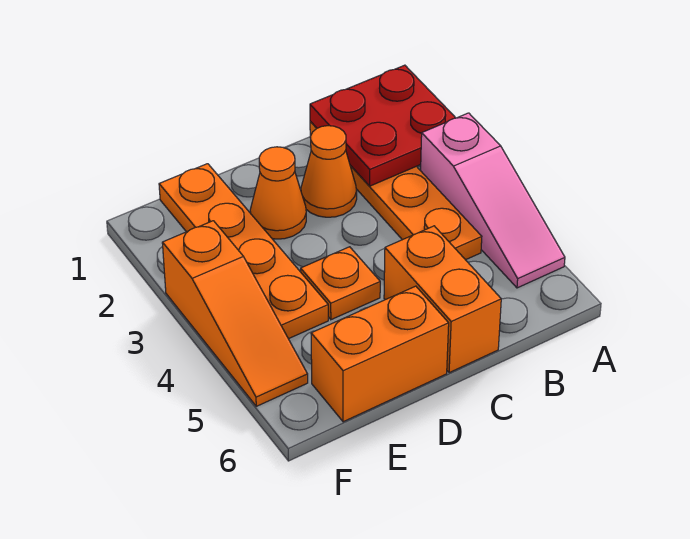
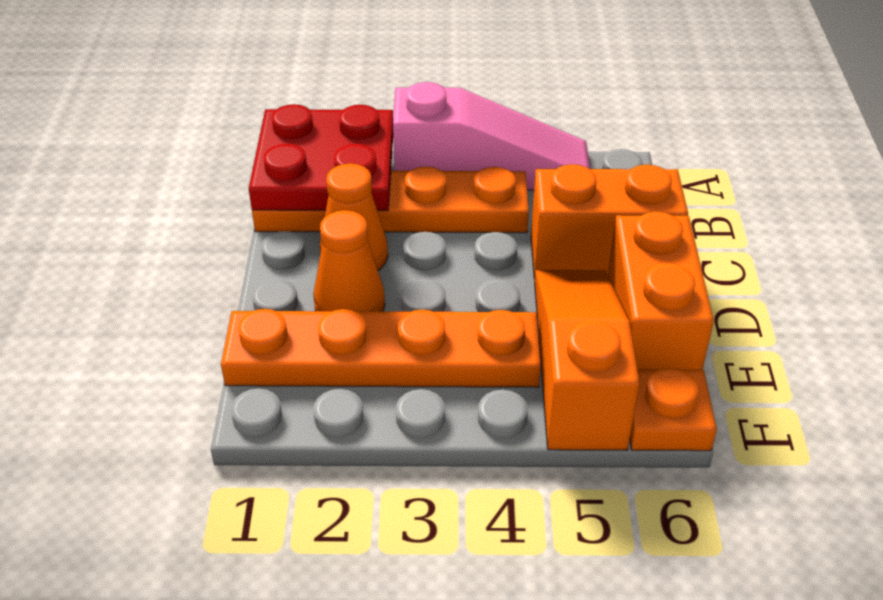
orange plate D4 level 1 -> orange plate F6 level 1
orange slope F3:F5 level 1 top 3 -> orange slope D5:F5 level 1 top F

